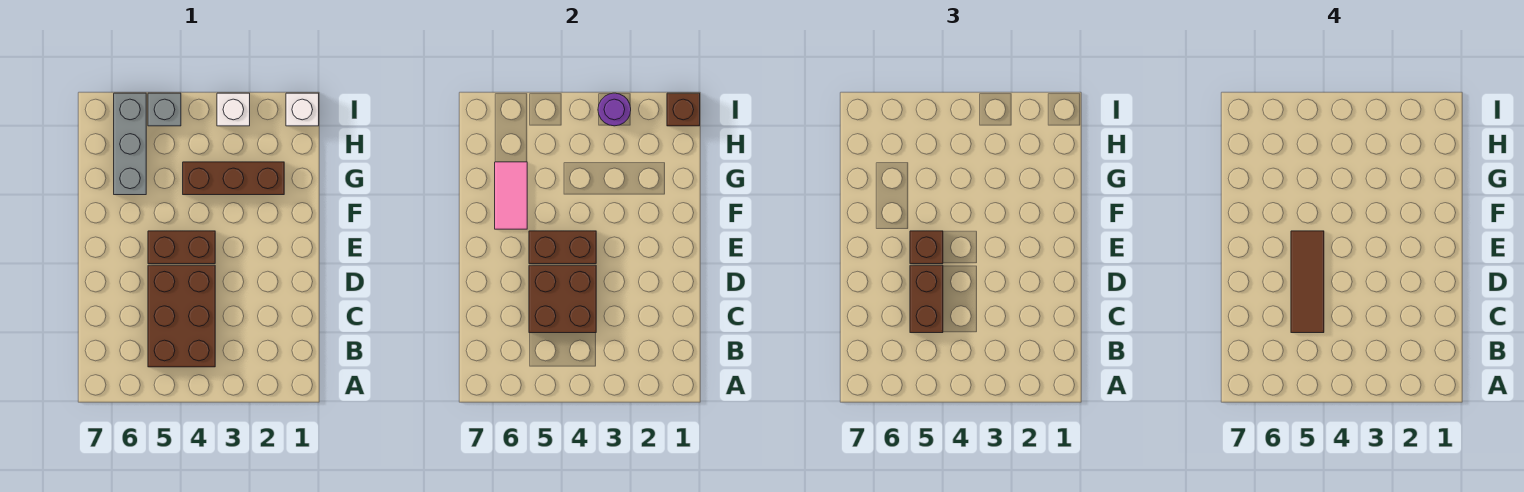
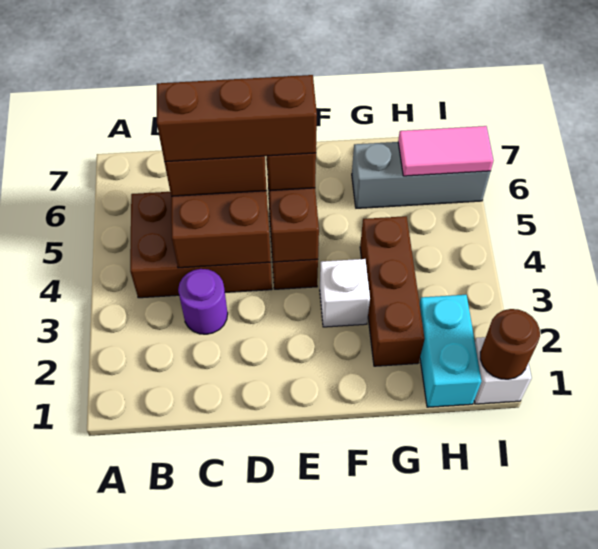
brown tile C5:E5 level 4 -> brown brick C5:E5 level 4
pink tile F6:G6 level 2 -> pink tile H6:I6 level 2
none -> cyan brick H1:H2 level 1
brown brick I1 level 2 -> brown round brick I1 level 2
white brick I3 level 1 -> white brick F3 level 1
purple round brick I3 level 2 -> purple round brick C3 level 1
grey brick I5 level 1 -> none

